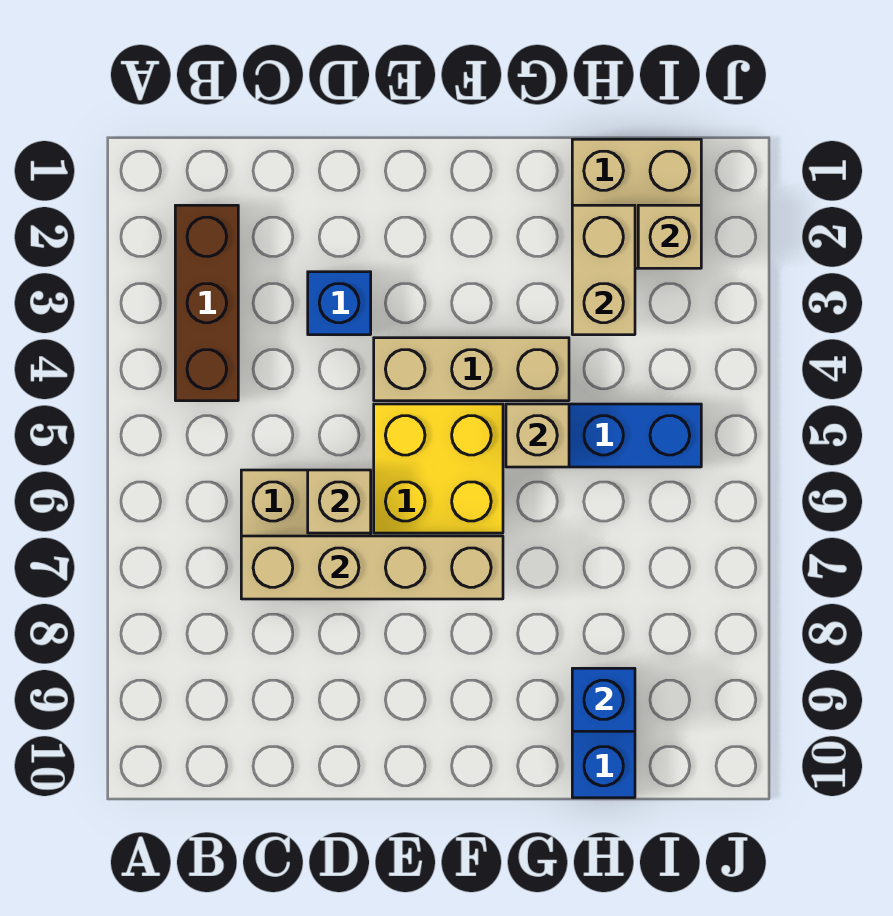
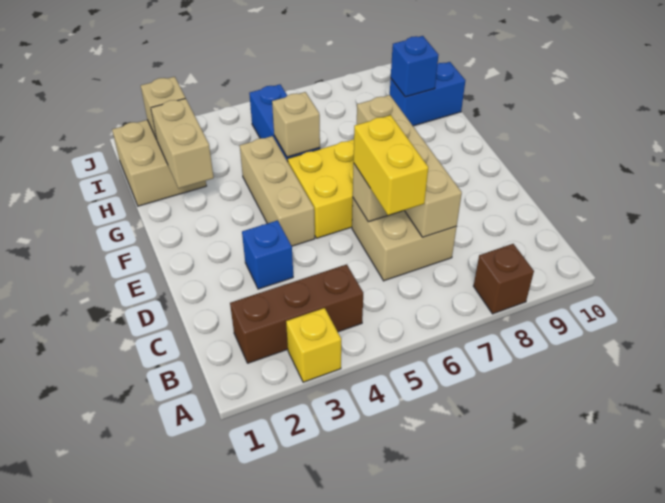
none -> yellow brick A3 level 1
none -> brown brick A8 level 1
none -> yellow brick C6:D6 level 3
tan brick H2:H3 level 2 -> tan brick G2:H2 level 2

